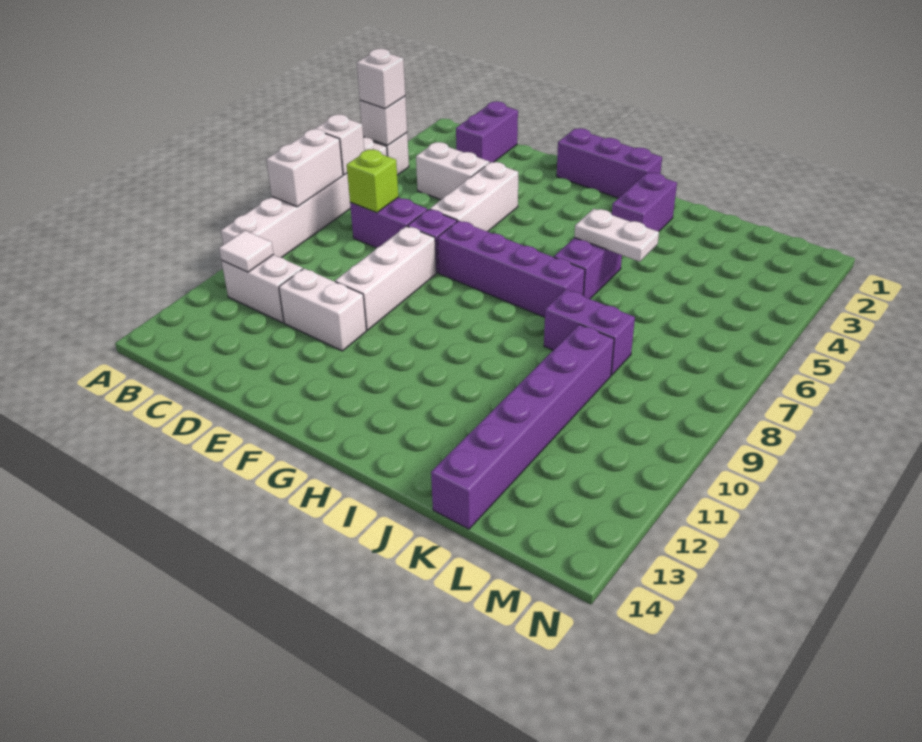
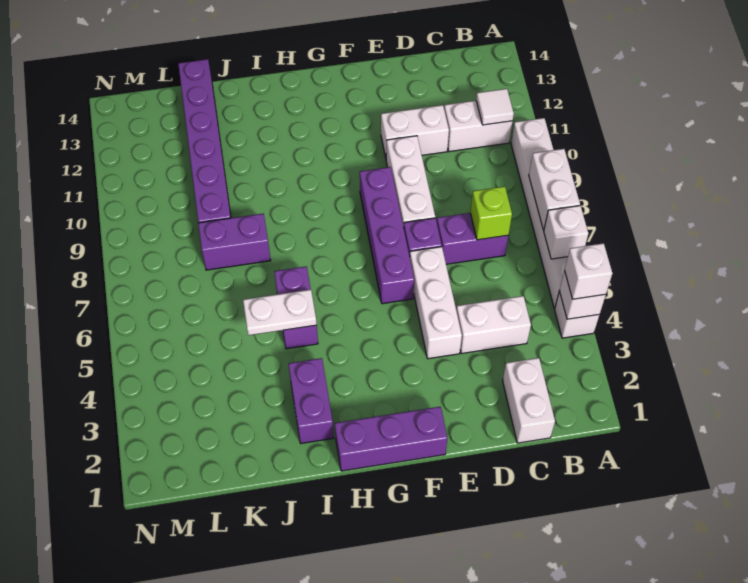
purple brick C1:C2 level 1 -> white brick C1:C2 level 1
purple brick F7:I7 level 1 -> purple brick F6:F9 level 1

